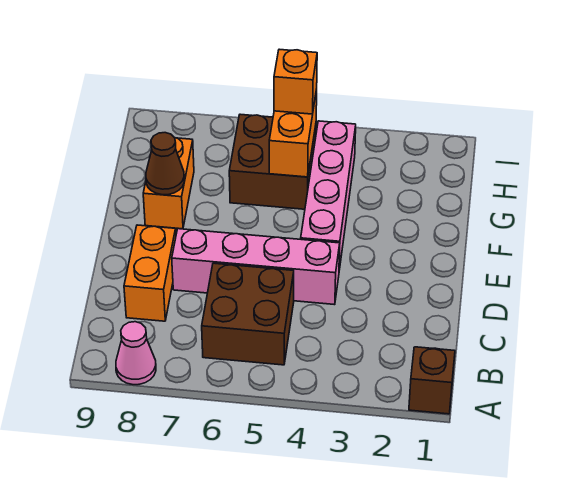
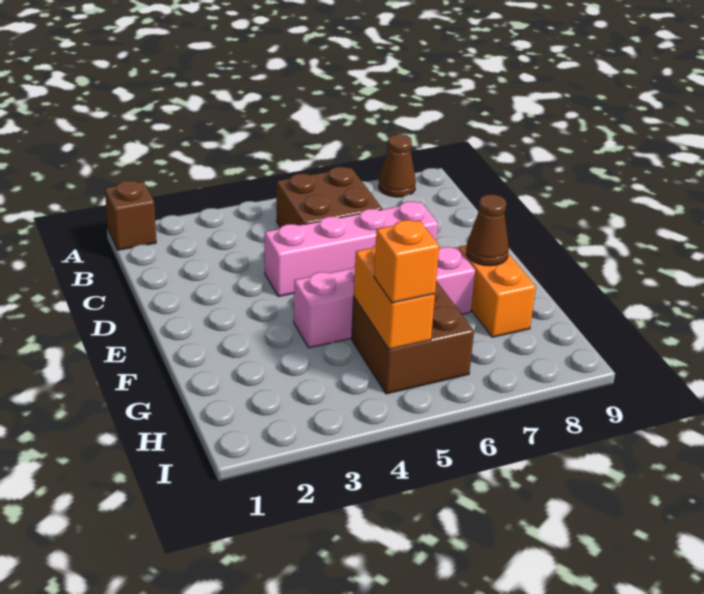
pink cone A8 level 1 -> brown cone A8 level 1
orange brick C8:D8 level 1 -> none
pink brick E4:H4 level 1 -> pink brick F4:F7 level 1

